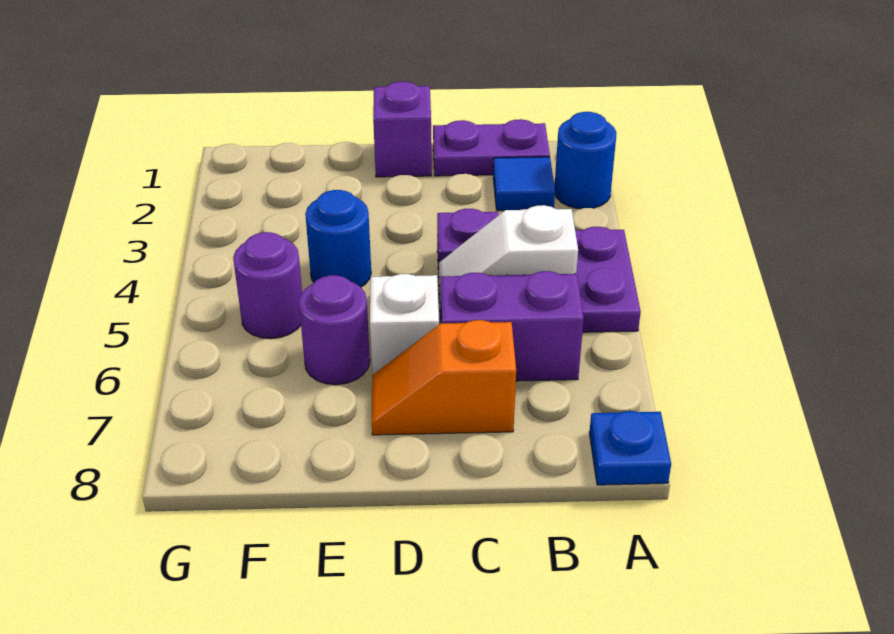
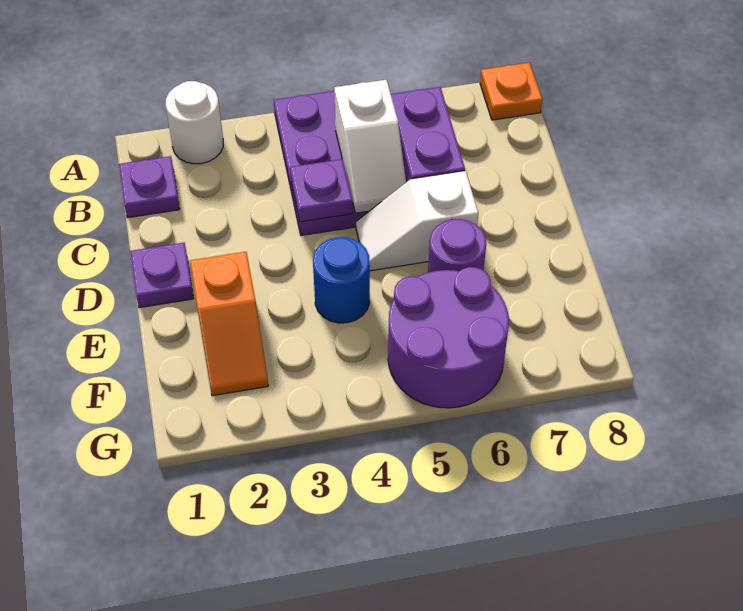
blue round brick A2 level 1 -> white round brick A2 level 1
blue plate A8 level 1 -> orange plate A8 level 1
purple plate B1:C1 level 1 -> purple plate B1 level 1
blue tile B2 level 1 -> none
orange slope C7:D7 level 1 top C -> orange slope E2:F2 level 1 top E
purple brick D1 level 1 -> purple plate D1 level 1
purple round brick F5 level 1 -> purple round brick F5:G6 level 1

